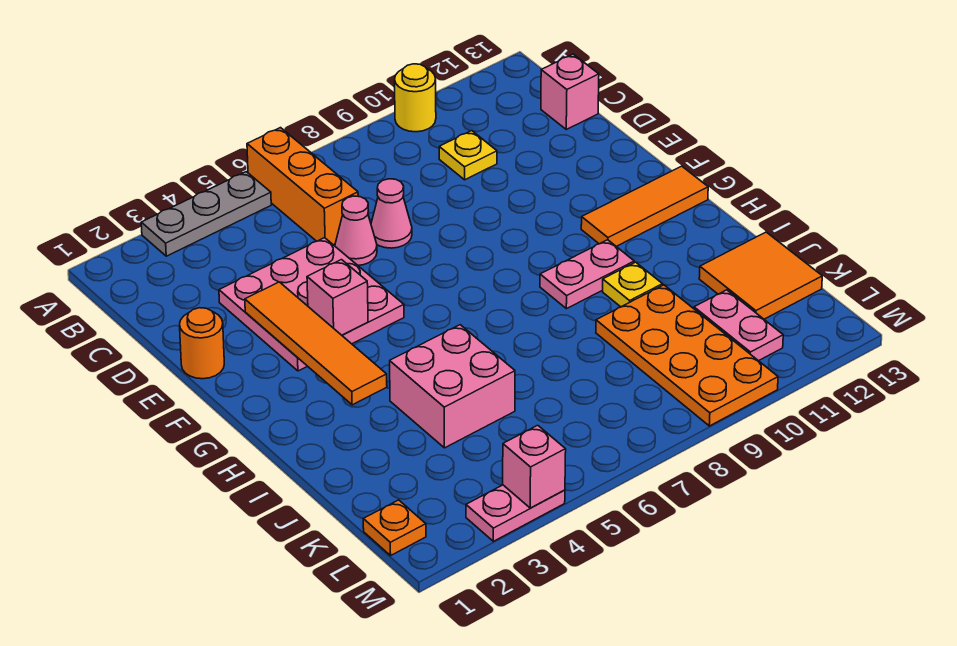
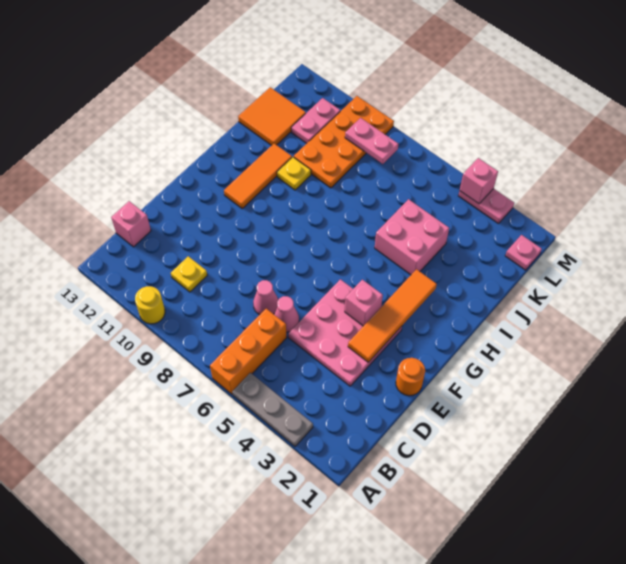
orange tile G11:G13 level 1 -> orange tile G11:I11 level 1
pink plate H9:H10 level 1 -> pink plate L8:L9 level 2
orange plate L1 level 1 -> pink plate L1 level 1

